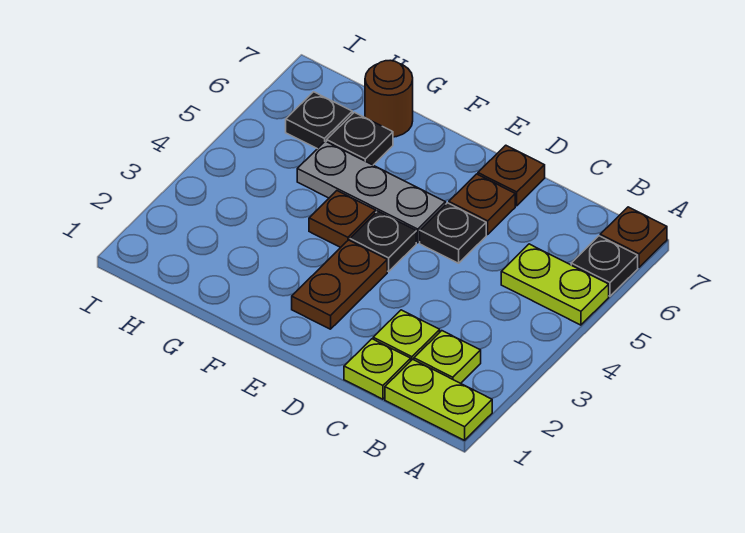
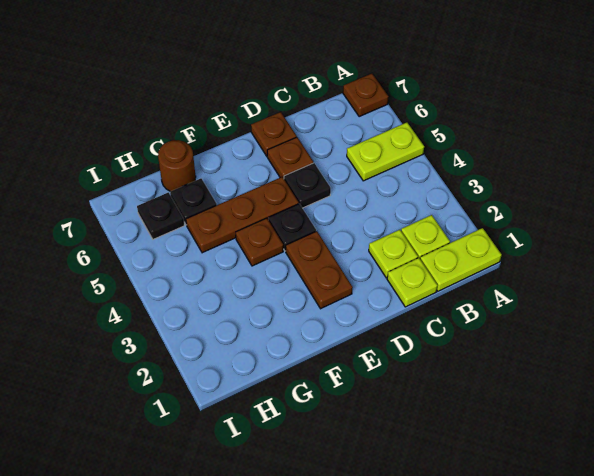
black plate A6 level 1 -> none
grey plate E5:G5 level 1 -> brown plate E5:G5 level 1

